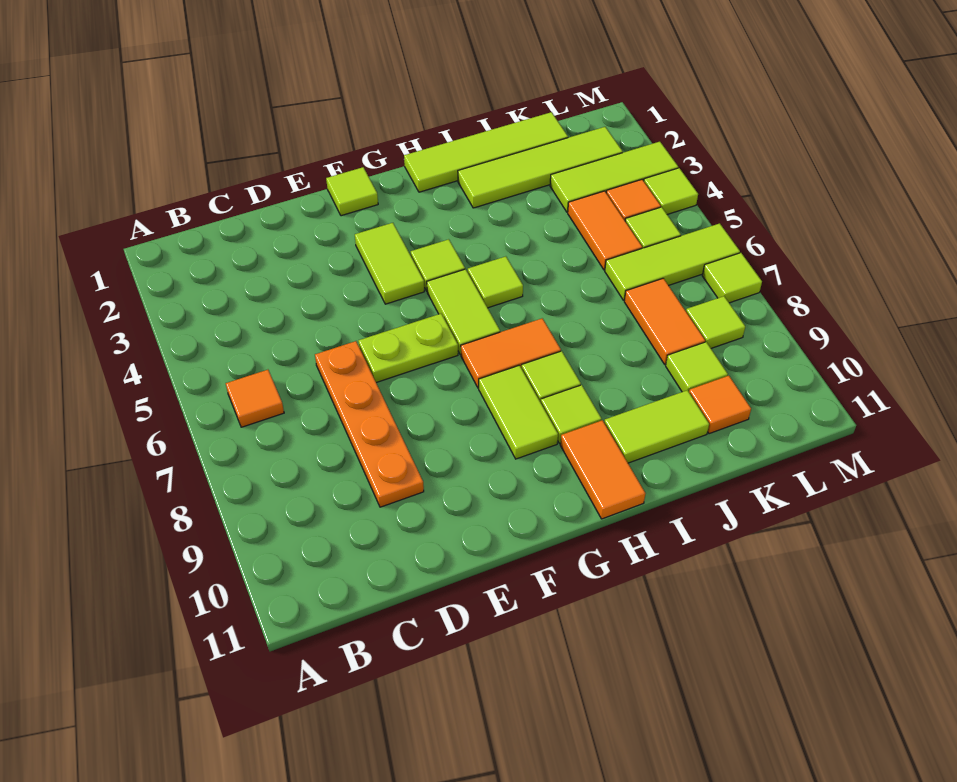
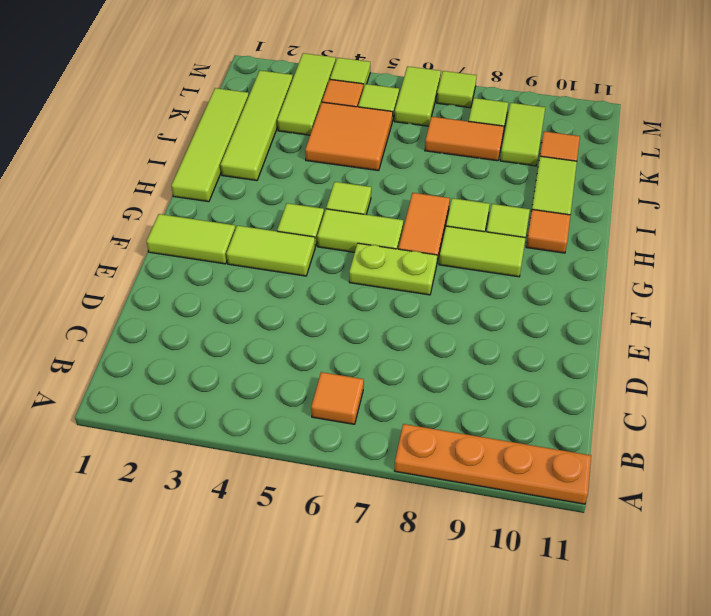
orange plate D6:D9 level 1 -> orange plate A8:A11 level 1
lime plate E6:F6 level 1 -> lime plate F6:F7 level 1
lime tile F1 level 1 -> lime tile F1:F2 level 1
orange tile H10:H11 level 1 -> orange tile H10 level 1
orange tile K4:K5 level 1 -> orange tile J4:K5 level 1
lime tile K6:M6 level 1 -> lime tile L6:M6 level 1
lime tile K9 level 1 -> lime tile K9:L9 level 1

